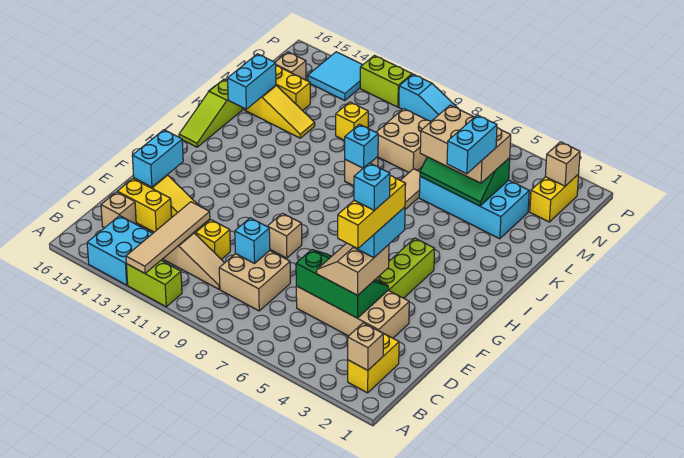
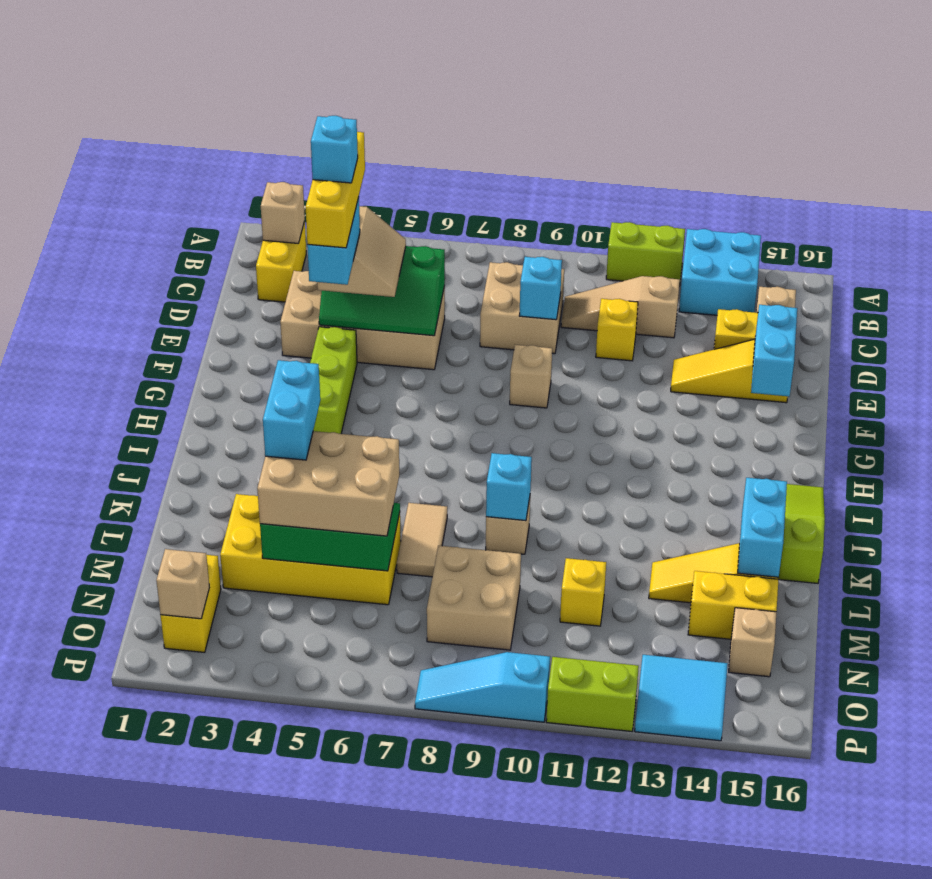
tan tile A12:D12 level 2 -> none
cyan brick L3:M6 level 1 -> yellow brick L3:M6 level 1

